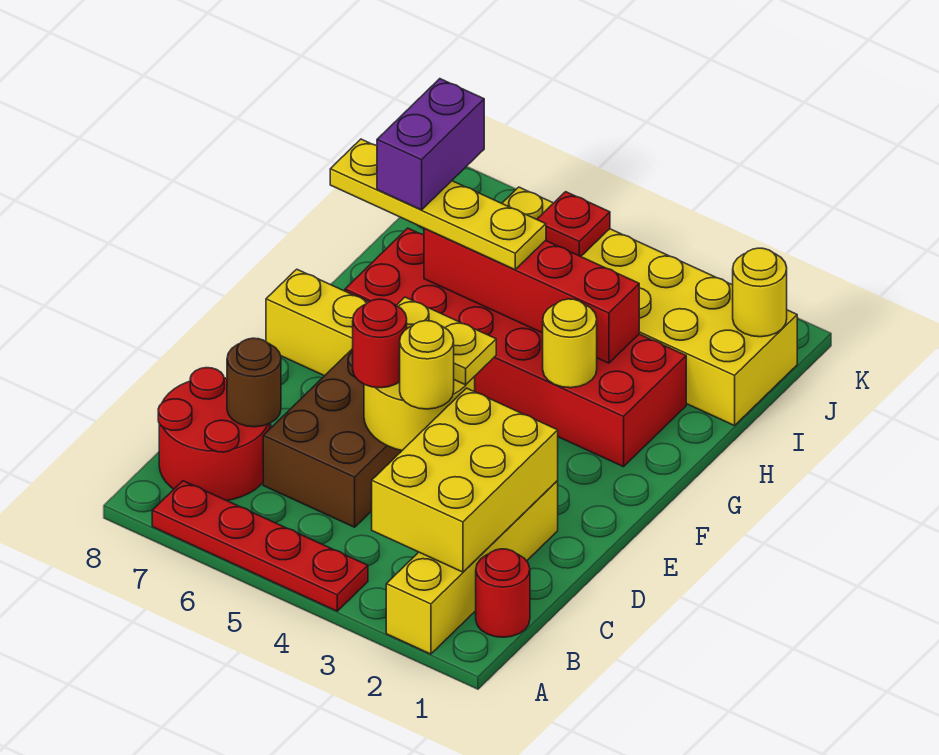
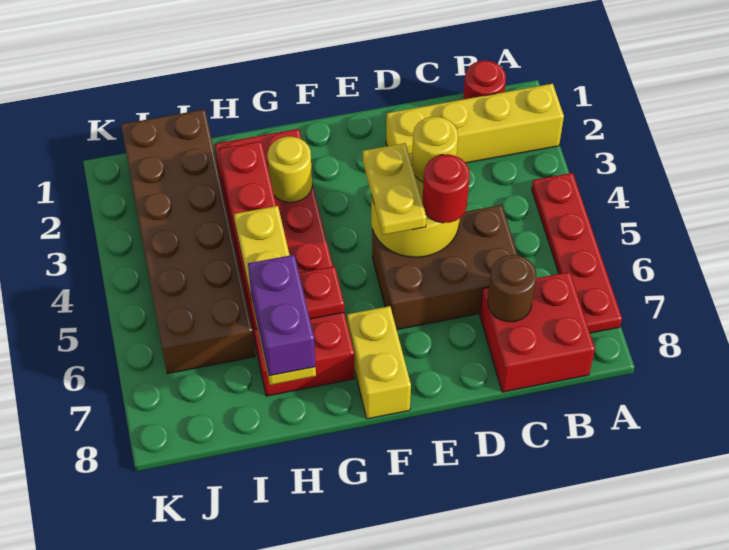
yellow brick B2:D3 level 2 -> none
red round brick B7:C8 level 1 -> red brick B7:C8 level 1
purple brick H7:I7 level 4 -> purple brick H7:H8 level 4
yellow brick I1:J6 level 1 -> brown brick I1:J6 level 1
yellow round brick J1 level 2 -> none
red plate J5 level 2 -> red plate G6 level 2

